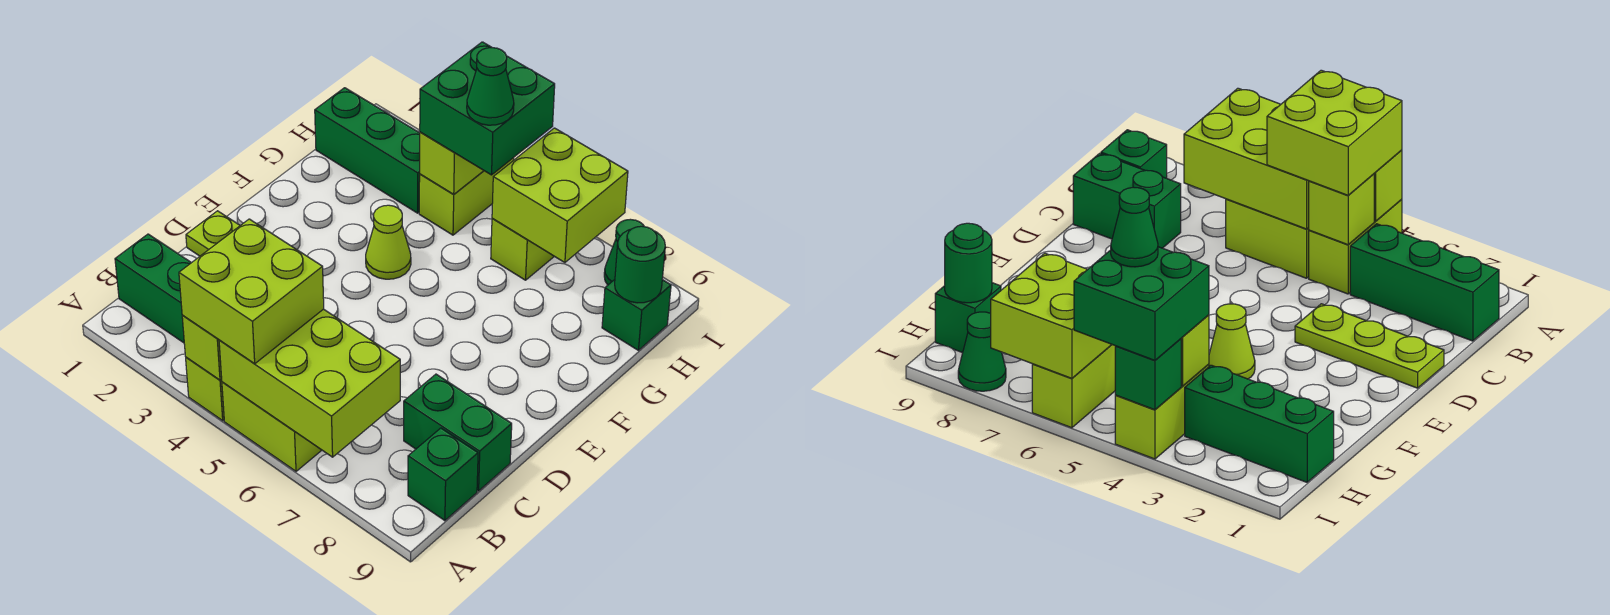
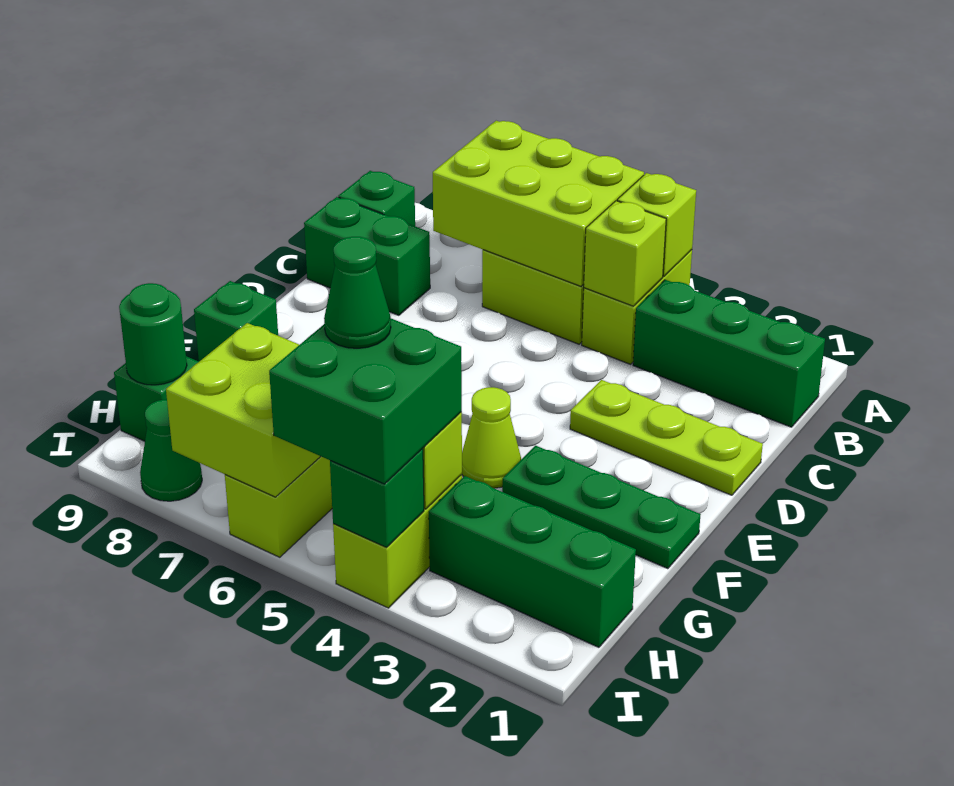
lime brick A4:B5 level 3 -> none
none -> green plate F1:F3 level 1
none -> green brick F9 level 1

